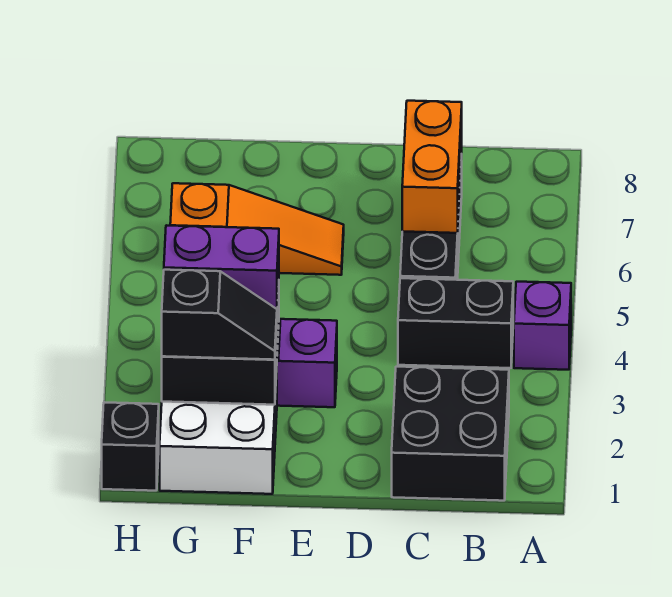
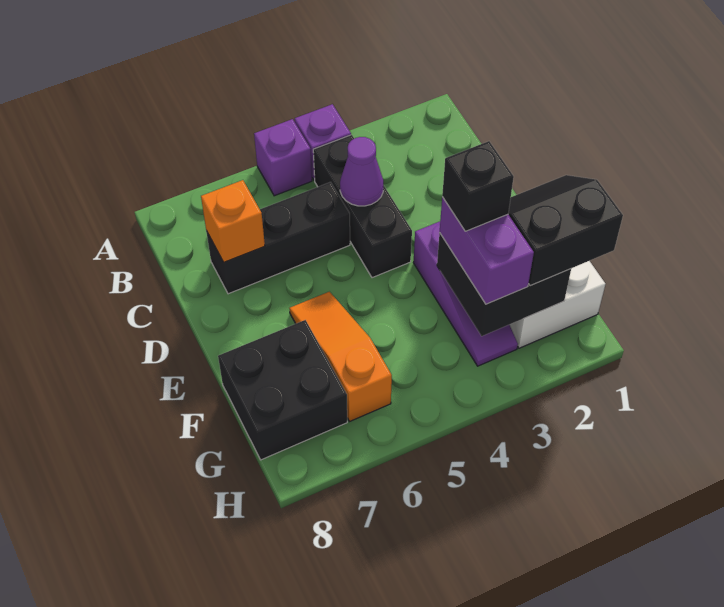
none -> purple brick A5 level 1
black brick B1:C2 level 1 -> black brick F7:G8 level 1
black brick B4:C4 level 1 -> black brick B4:D4 level 1
none -> purple cone C4 level 2
orange brick C6:C7 level 2 -> orange brick C7 level 2
black slope F2:G2 level 3 top G -> black slope F1:G2 level 3 top G
black brick H1 level 1 -> black brick F3 level 4

